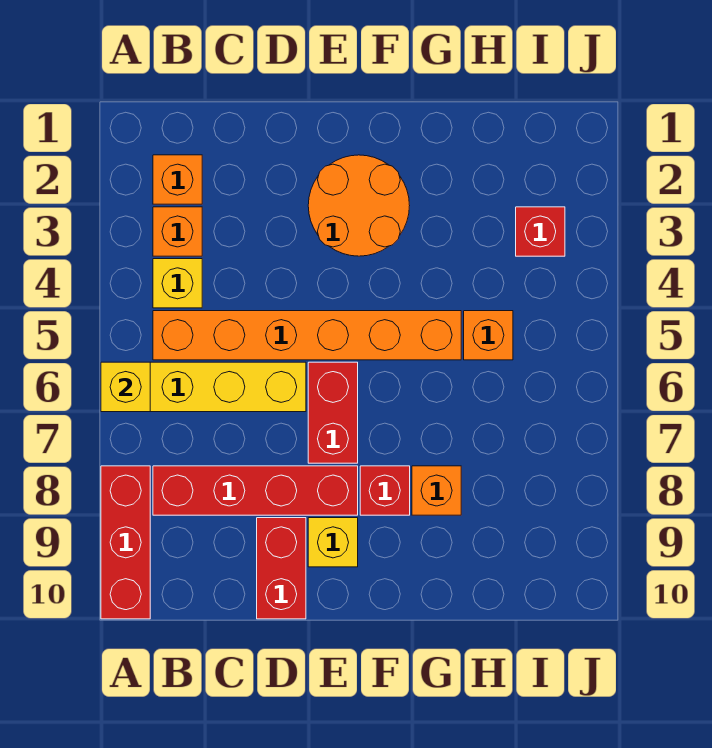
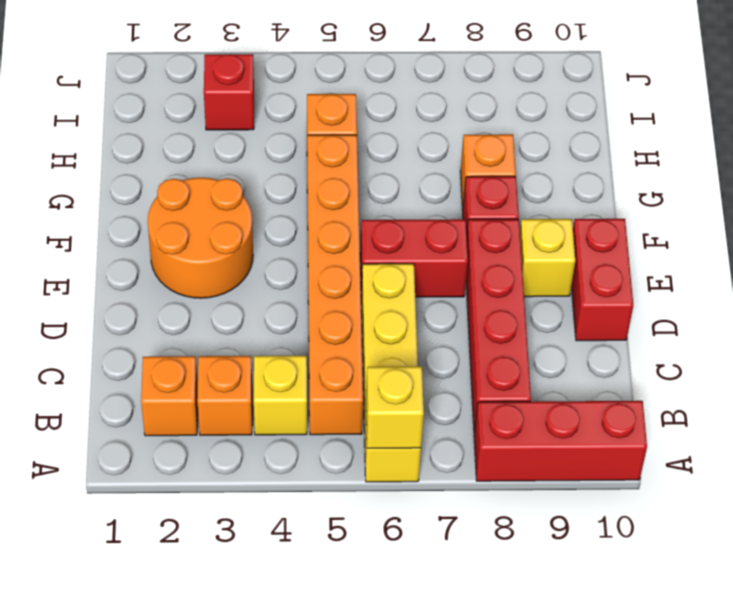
red brick D9:D10 level 1 -> red brick D10:E10 level 1

